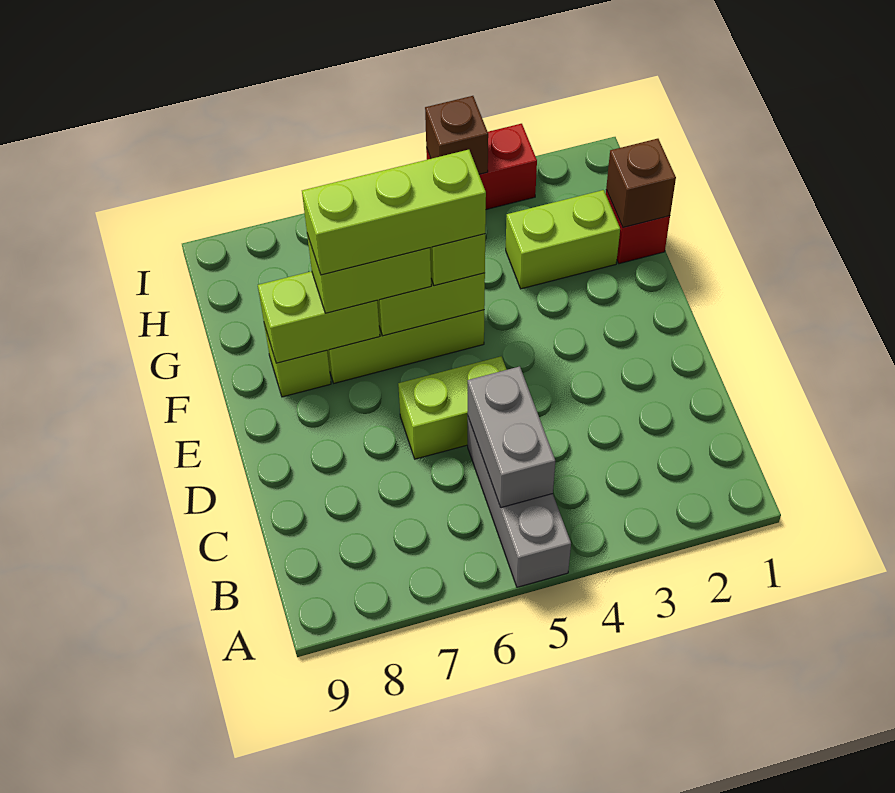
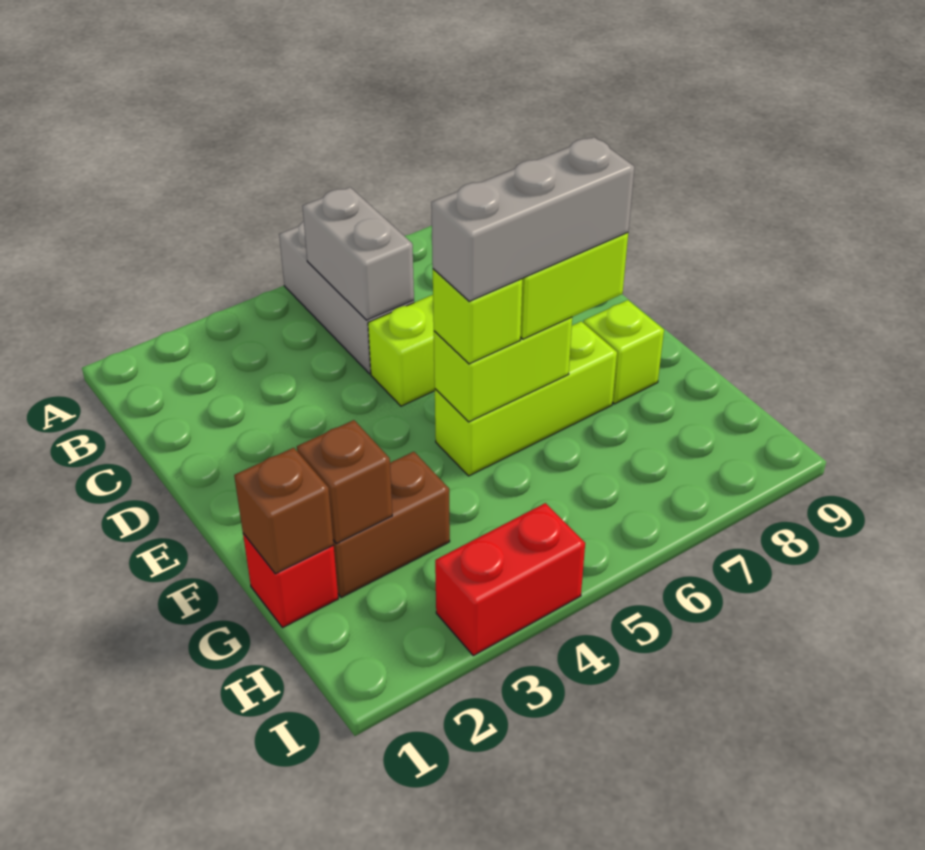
lime brick F5:F7 level 4 -> grey brick F5:F7 level 4
lime brick F7:F8 level 2 -> none
lime brick G2:G3 level 1 -> brown brick G2:G3 level 1
brown brick I4 level 2 -> brown brick G2 level 2

